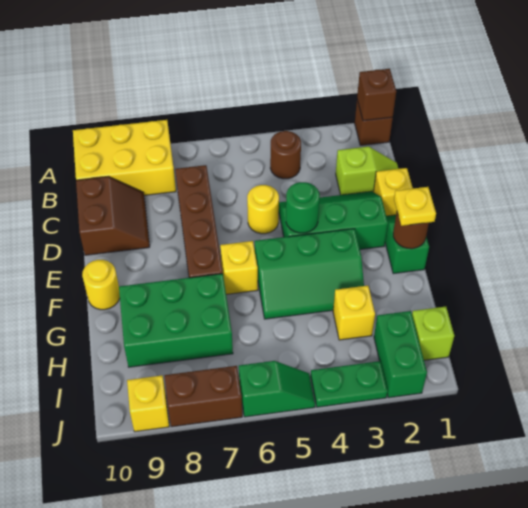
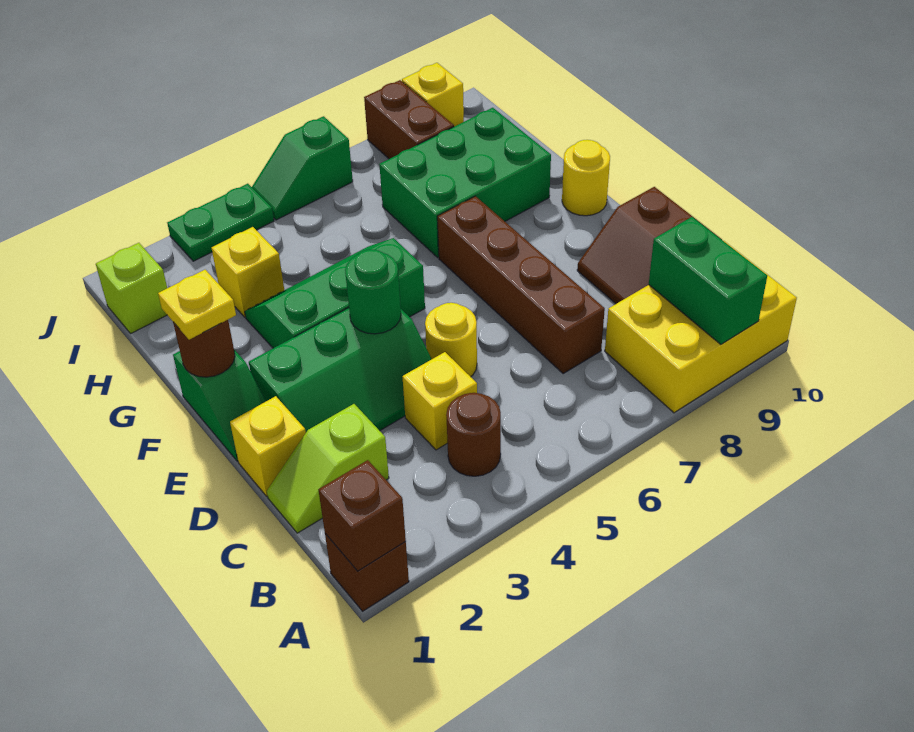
yellow brick F6 level 1 -> yellow brick C4 level 1
green brick I2:J2 level 1 -> green brick A9:B9 level 2
brown brick J7:J8 level 1 -> brown brick I8:J8 level 1

